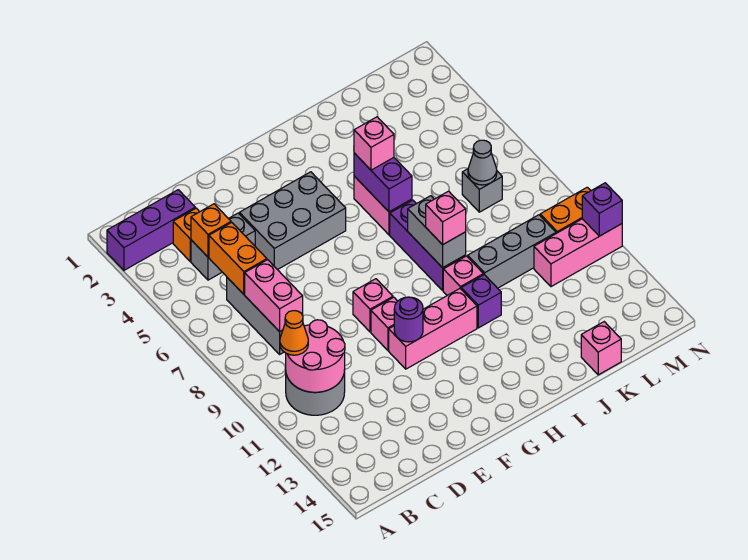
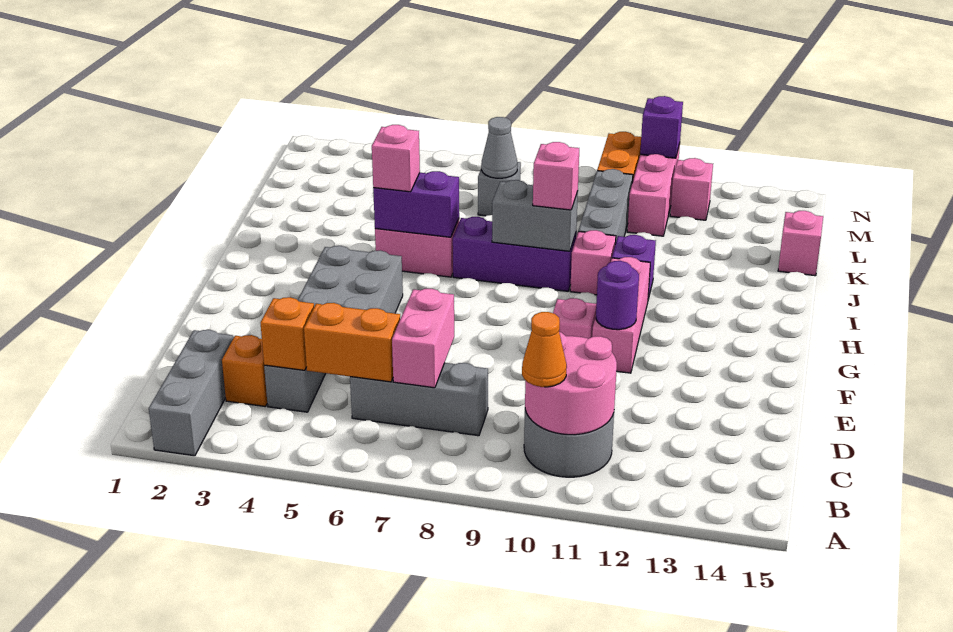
purple brick A2:C2 level 1 -> grey brick A2:C2 level 1
pink brick C7:C8 level 2 -> pink brick C7:D7 level 2
pink brick F9 level 1 -> pink brick M12 level 1

